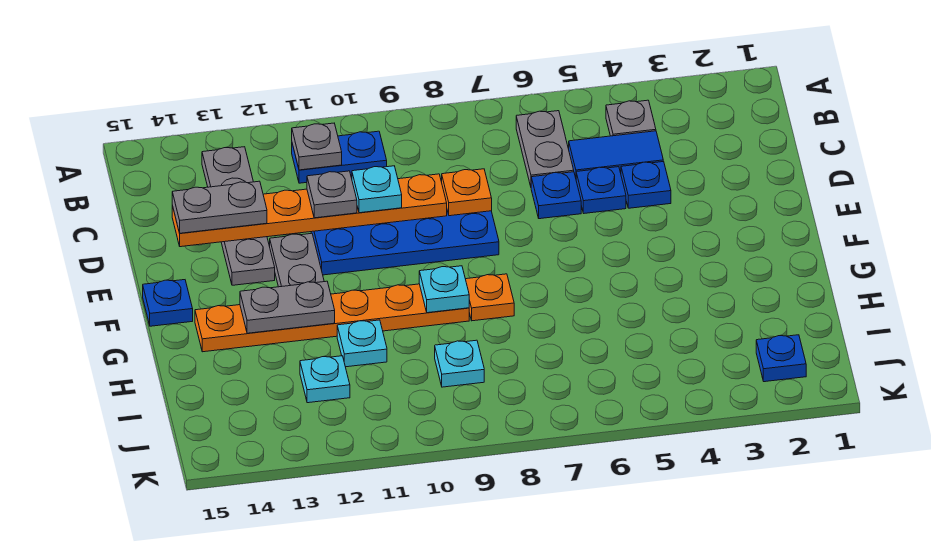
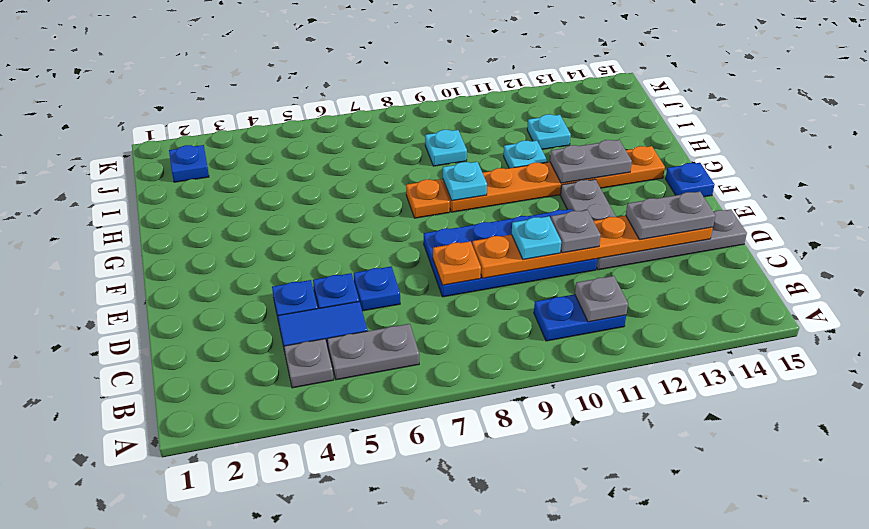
grey plate B6:C6 level 1 -> grey plate B5:B6 level 1
grey plate B13:E13 level 1 -> grey plate D12:D15 level 1

